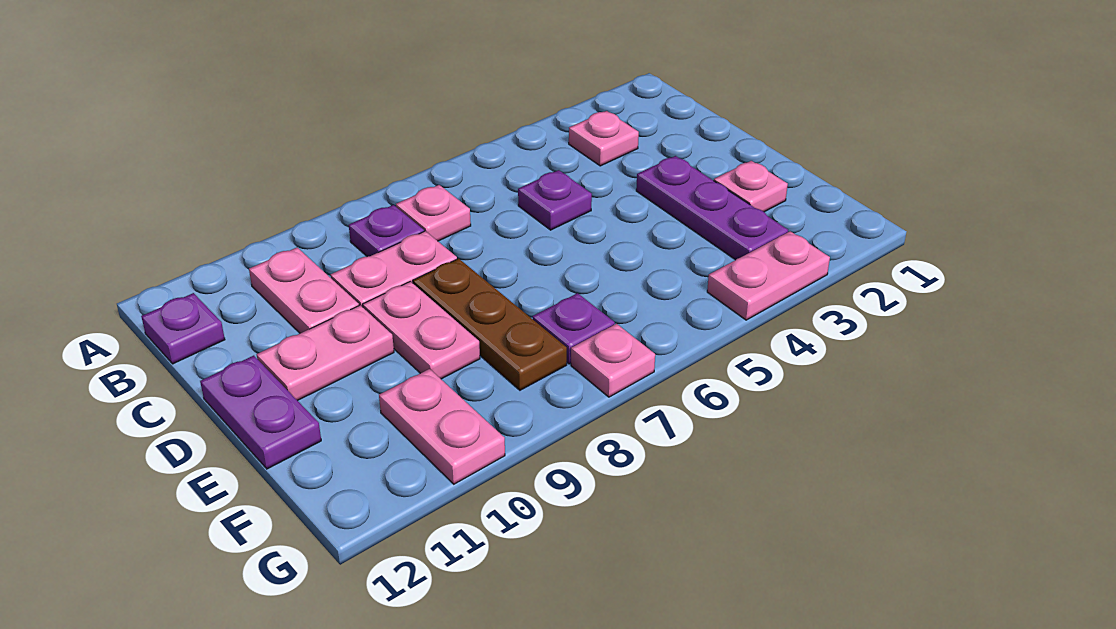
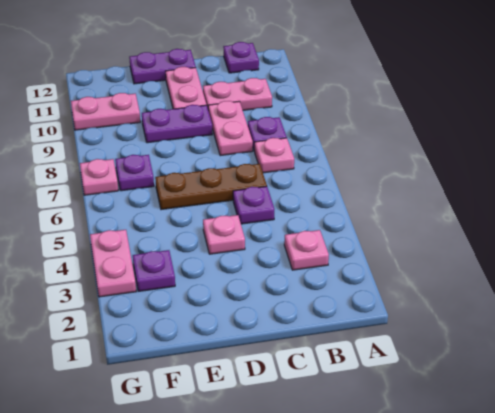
purple plate D3:F3 level 1 -> purple plate F3 level 1
brown plate D8:F8 level 1 -> brown plate C6:E6 level 1
pink plate D9:E9 level 1 -> purple plate D9:E9 level 1
pink plate E2 level 1 -> pink plate D4 level 1

